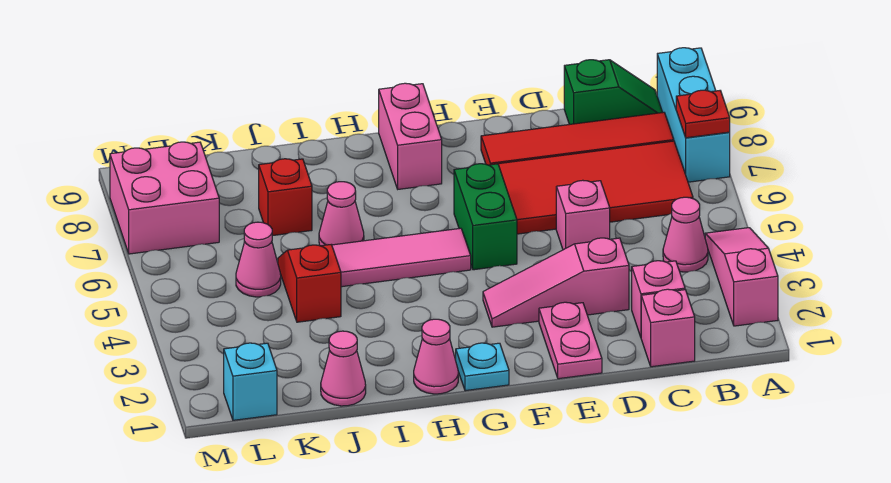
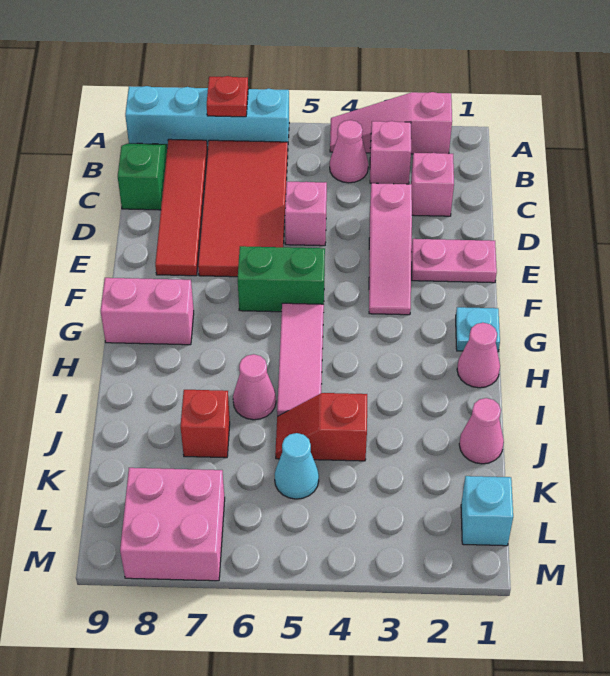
cyan brick A7:A9 level 1 -> cyan brick A6:A9 level 1
pink brick C1 level 1 -> pink brick B3 level 1
pink cone K5 level 1 -> cyan cone K5 level 1

